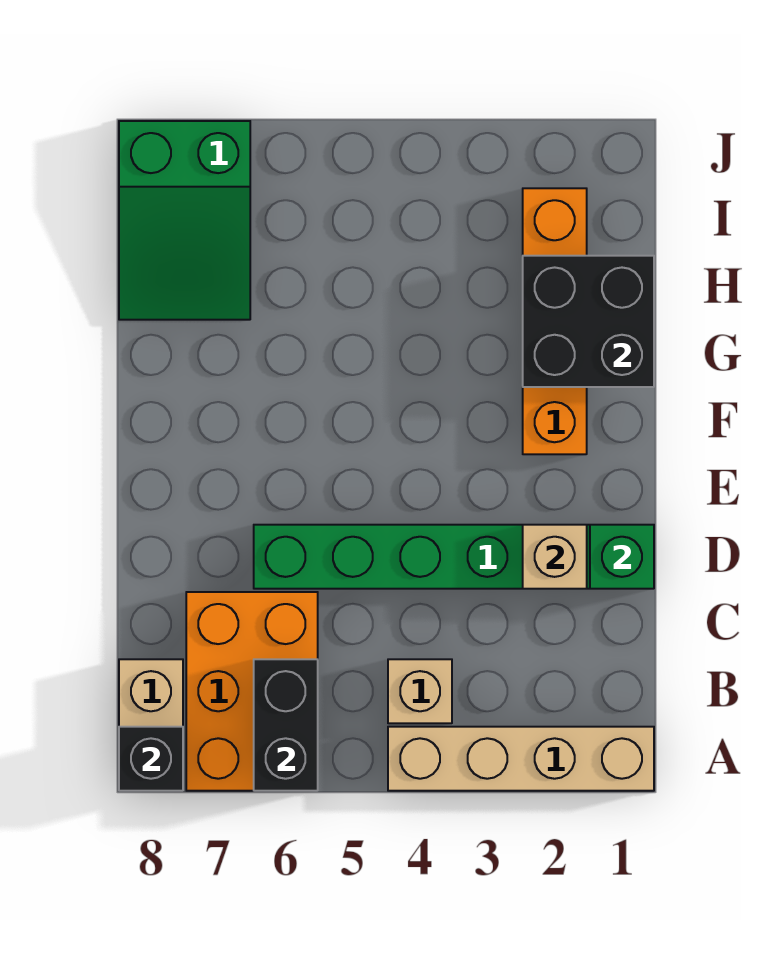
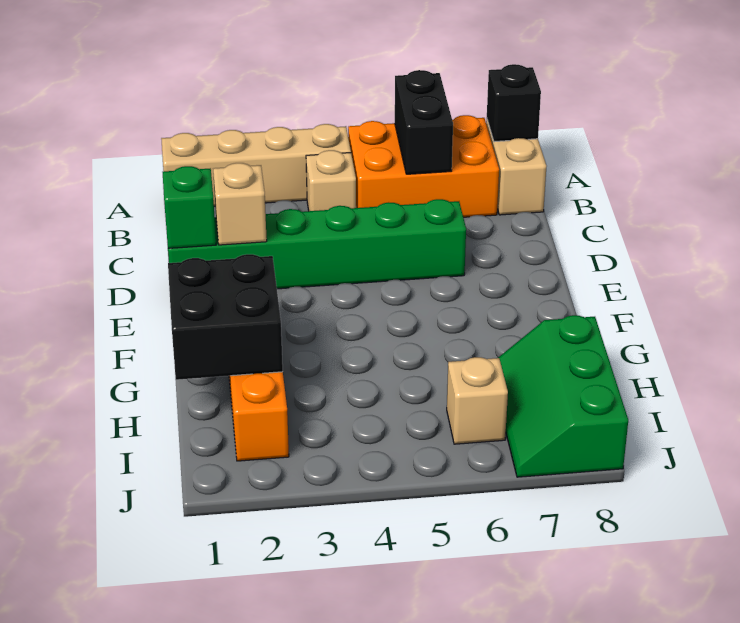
orange brick A6:C7 level 1 -> orange brick A5:B7 level 1
green slope H7:J8 level 1 top J -> green slope H7:J8 level 1 top 8
none -> tan brick I6 level 1

